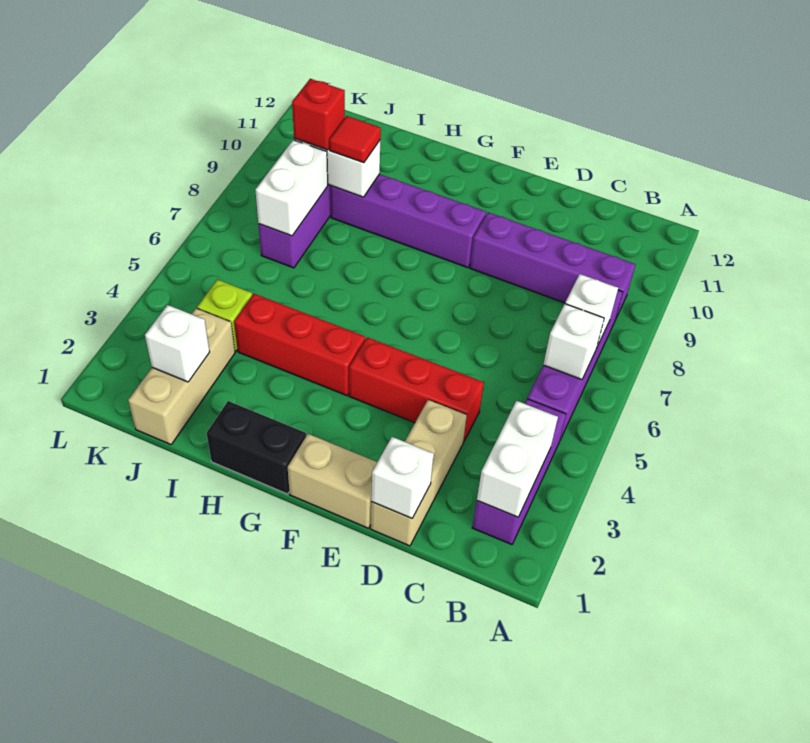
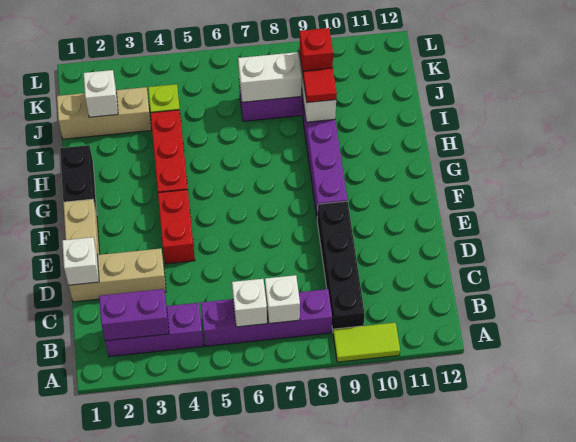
none -> lime tile A9:A10 level 1
white brick B2:B3 level 2 -> purple brick B2:B3 level 2
purple brick B9:E9 level 1 -> black brick B9:E9 level 1
red brick D4:F4 level 1 -> red brick E4:F4 level 1

